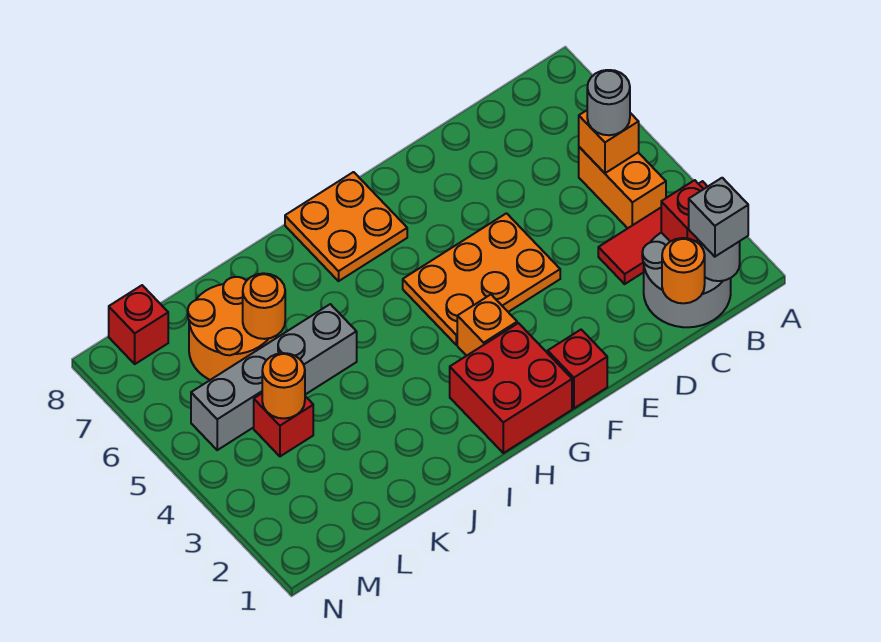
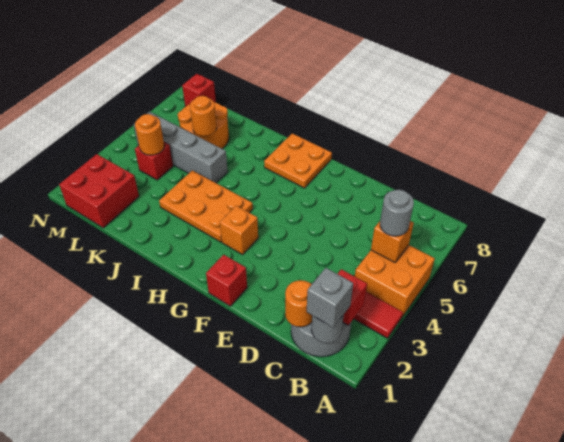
orange brick B4:B5 level 1 -> orange brick A4:B5 level 1
orange plate E4:G5 level 1 -> orange plate H3:J4 level 1
red brick G1:H2 level 1 -> red brick L1:M2 level 1

